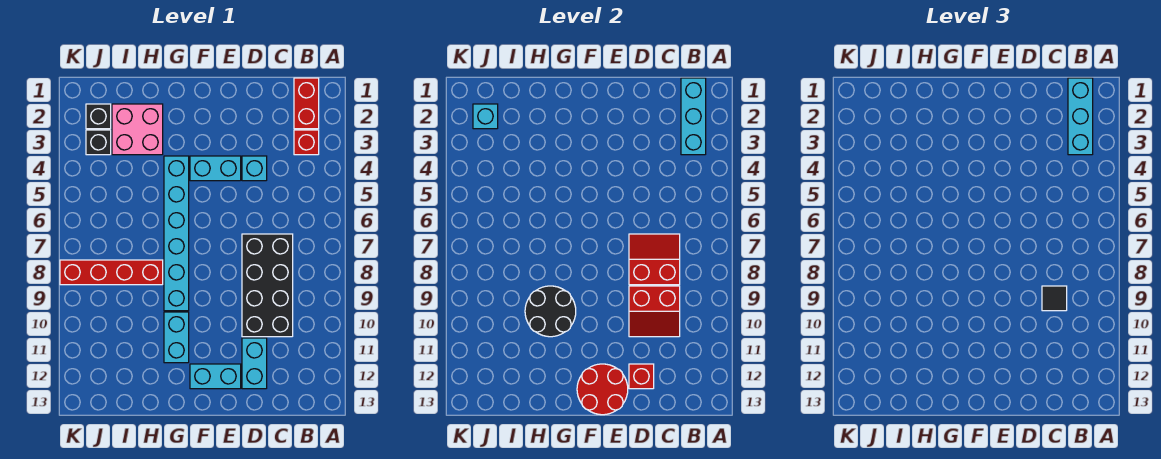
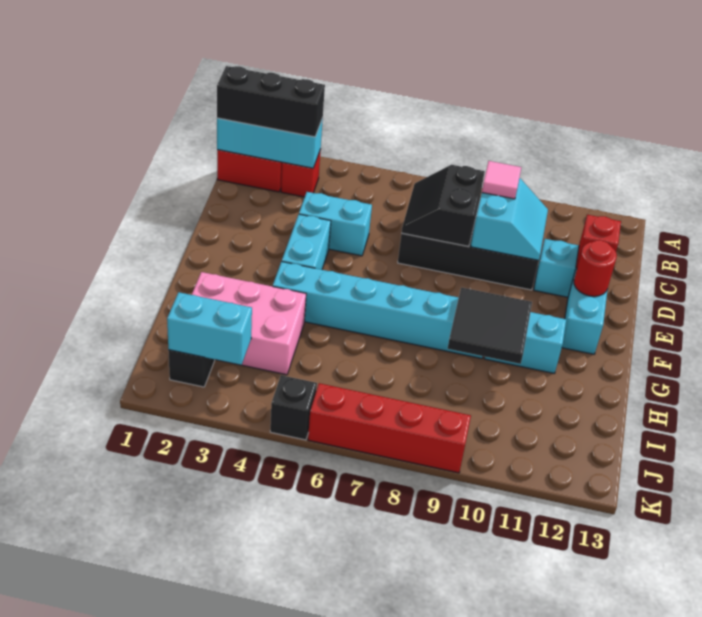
cyan brick B1:B3 level 3 -> black brick B1:B3 level 3
red slope C7:D8 level 2 top 8 -> black slope C7:D8 level 2 top 8
red slope C9:D10 level 2 top 9 -> cyan slope C9:D10 level 2 top 9
black tile C9 level 3 -> pink tile C9 level 3
cyan brick D4 level 1 -> cyan brick D4:D5 level 1
red round brick E12:F13 level 2 -> red round brick E12 level 2
black round brick G9:H10 level 2 -> black tile G9:H10 level 2
pink brick H2:I3 level 1 -> pink brick H2:I4 level 1
red brick H8:K8 level 1 -> red brick K6:K9 level 1
cyan brick J2 level 2 -> cyan brick J2:J3 level 2
black brick J3 level 1 -> black brick K5 level 1

